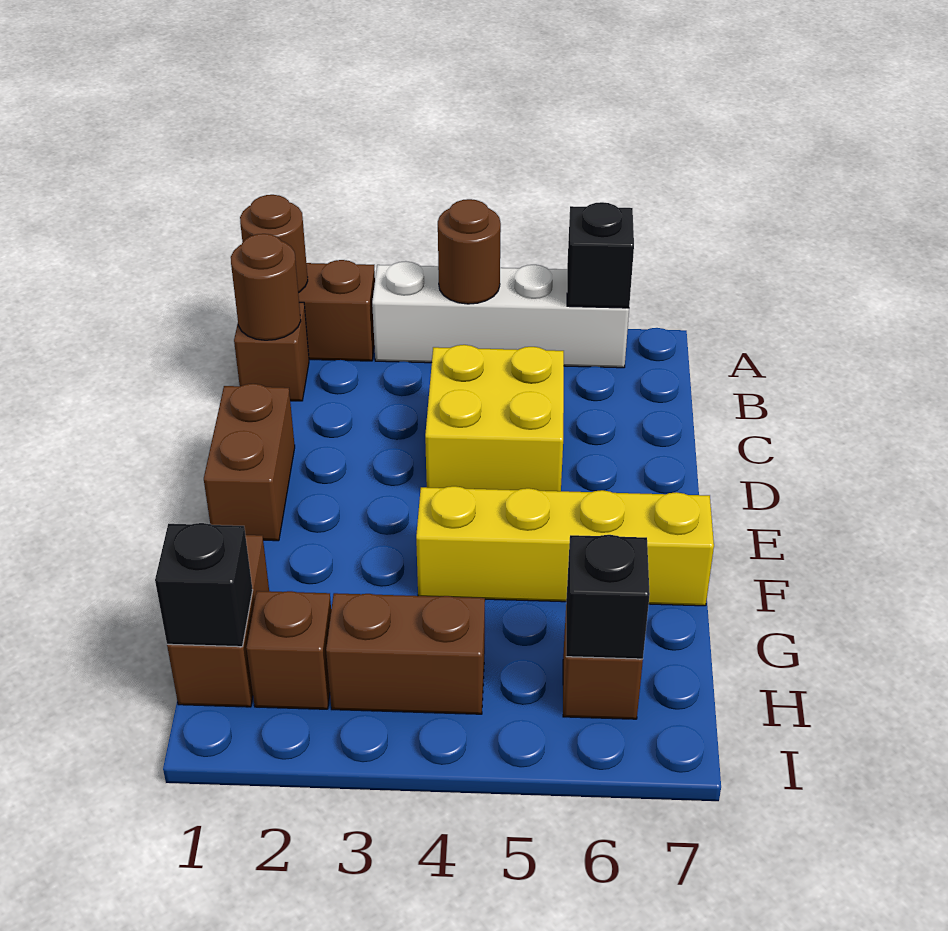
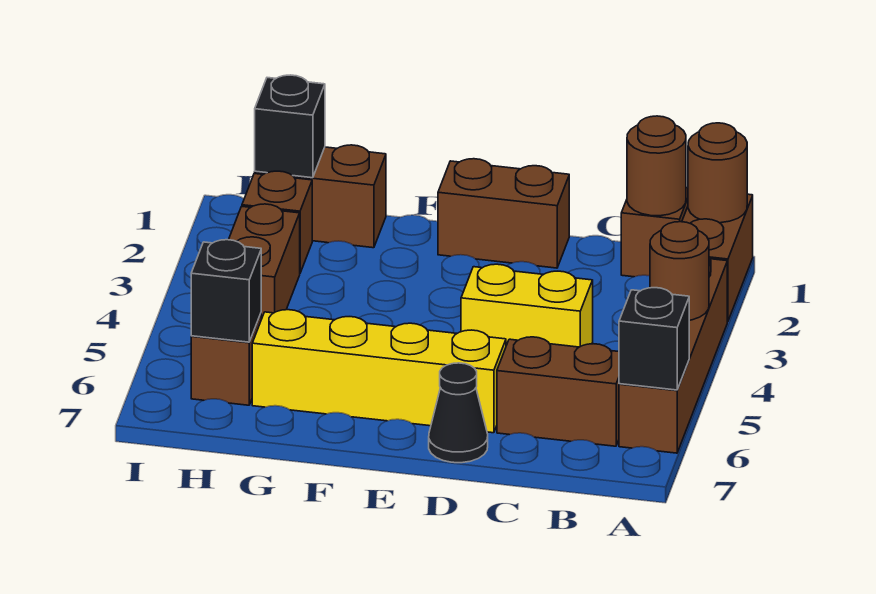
white brick A3:A6 level 1 -> brown brick A3:A6 level 1
none -> brown brick B6:C6 level 1
yellow brick C4:D5 level 1 -> yellow brick C4:D4 level 1
none -> black cone D7 level 1
yellow brick F4:F7 level 1 -> yellow brick D6:G6 level 1

